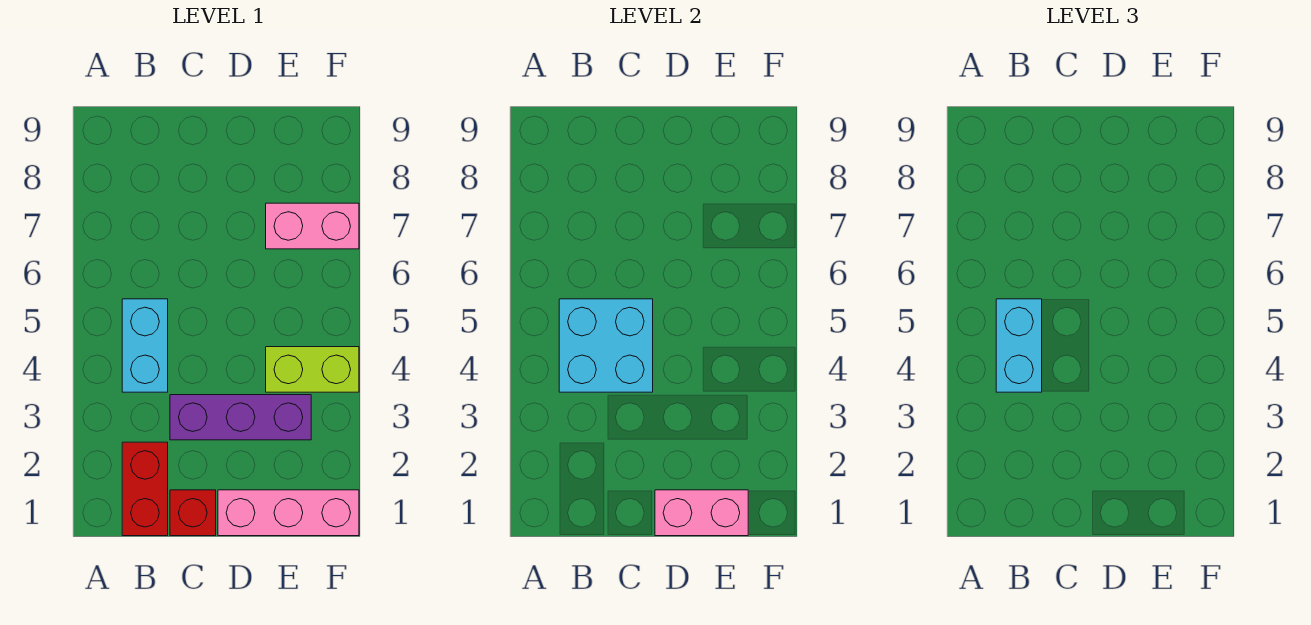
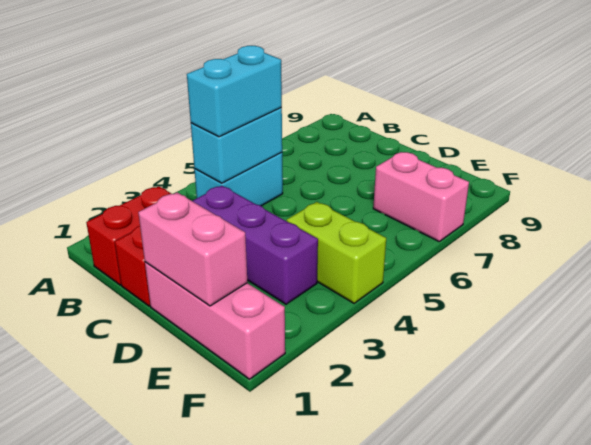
cyan brick B4:C5 level 2 -> cyan brick B4:B5 level 2

